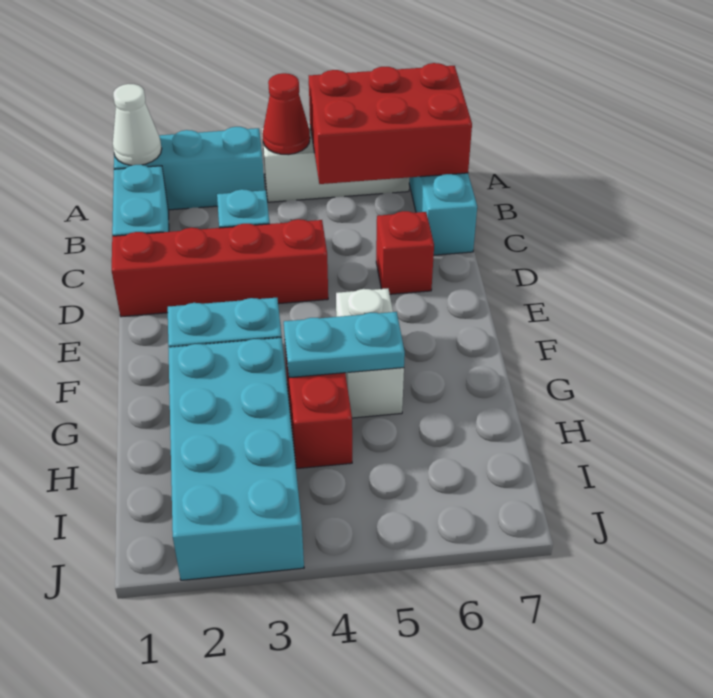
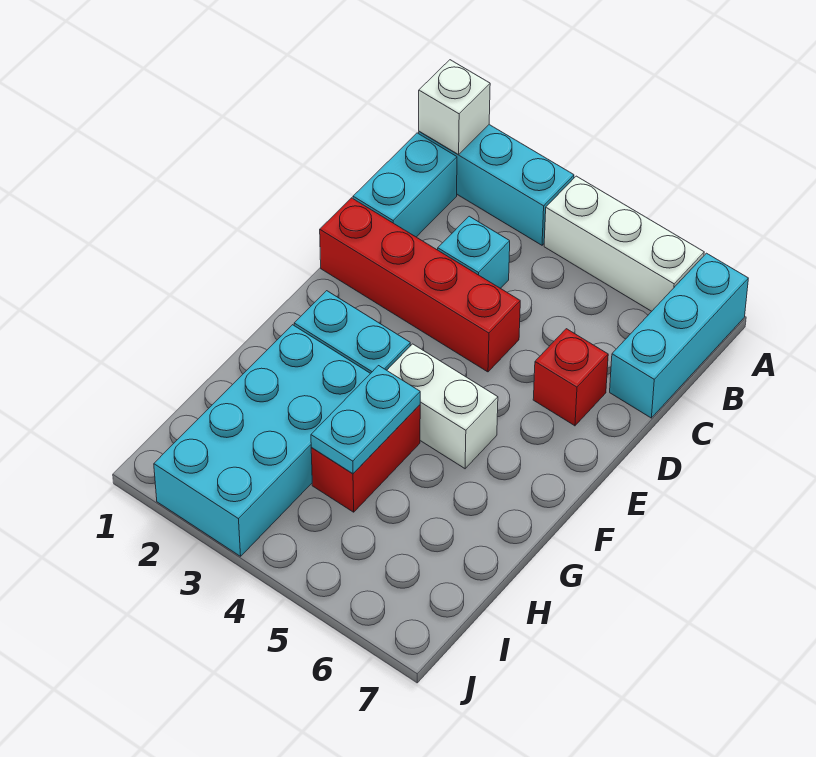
white cone A1 level 2 -> white brick A1 level 2
red cone A4 level 2 -> none
red brick A5:B7 level 2 -> none
white brick F5:G5 level 1 -> white brick F4:F5 level 1
cyan plate G4:G5 level 2 -> cyan plate G4:H4 level 2

